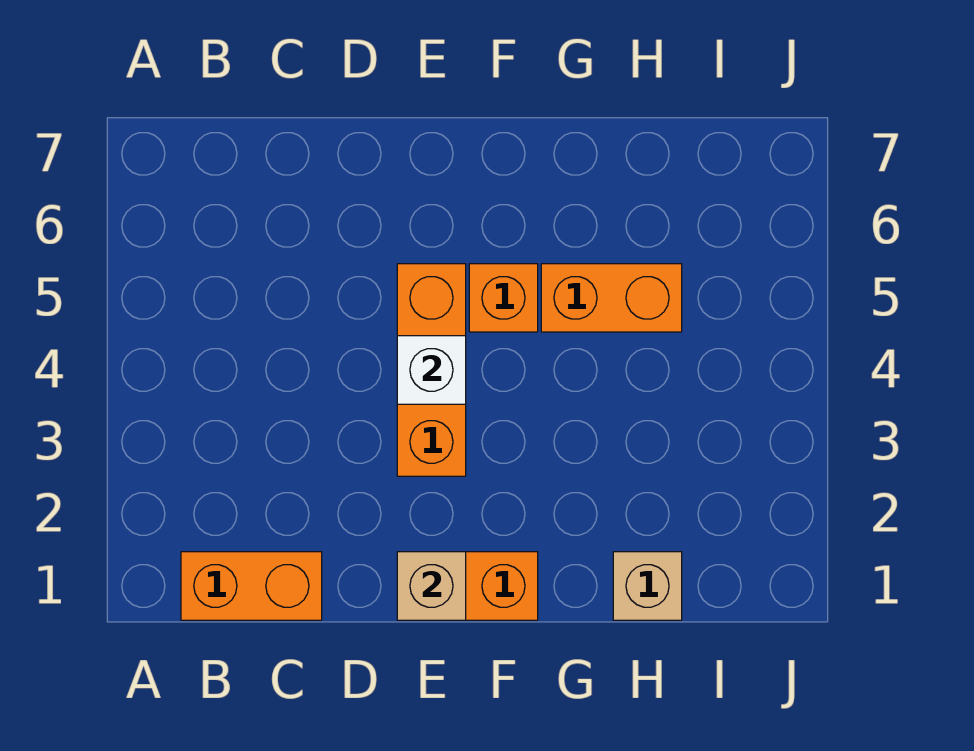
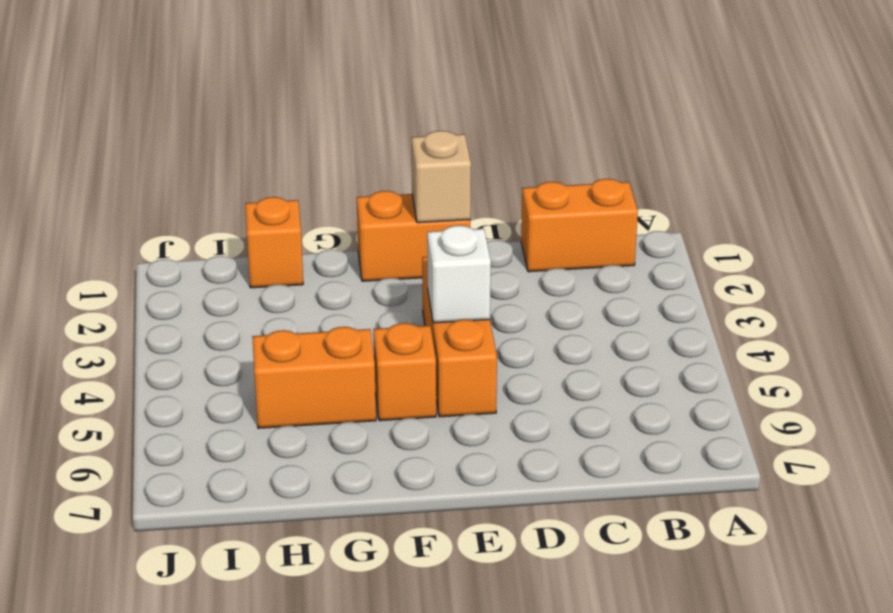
tan brick H1 level 1 -> orange brick H1 level 1

